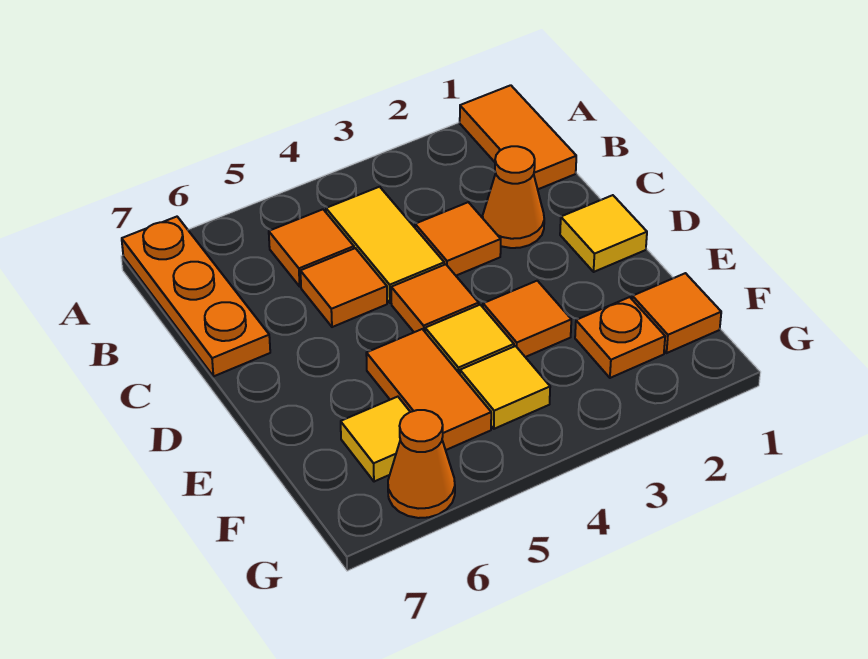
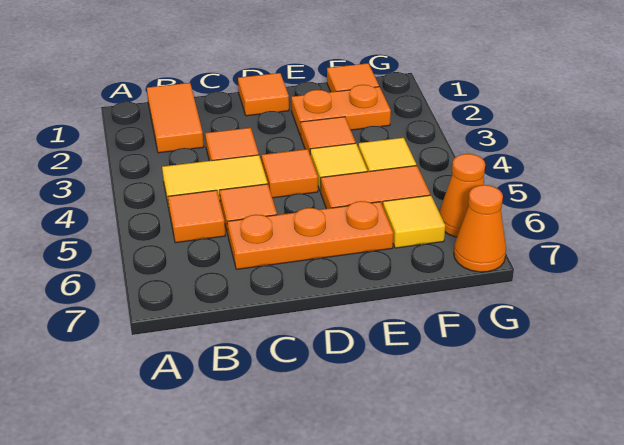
orange tile A1:B1 level 1 -> orange tile B1:B2 level 1
orange plate A7:C7 level 1 -> orange plate C6:E6 level 1
orange cone C2 level 1 -> orange cone G7 level 1
yellow tile D1 level 1 -> orange tile D1 level 1
orange plate F2 level 1 -> orange plate E2:F2 level 1

